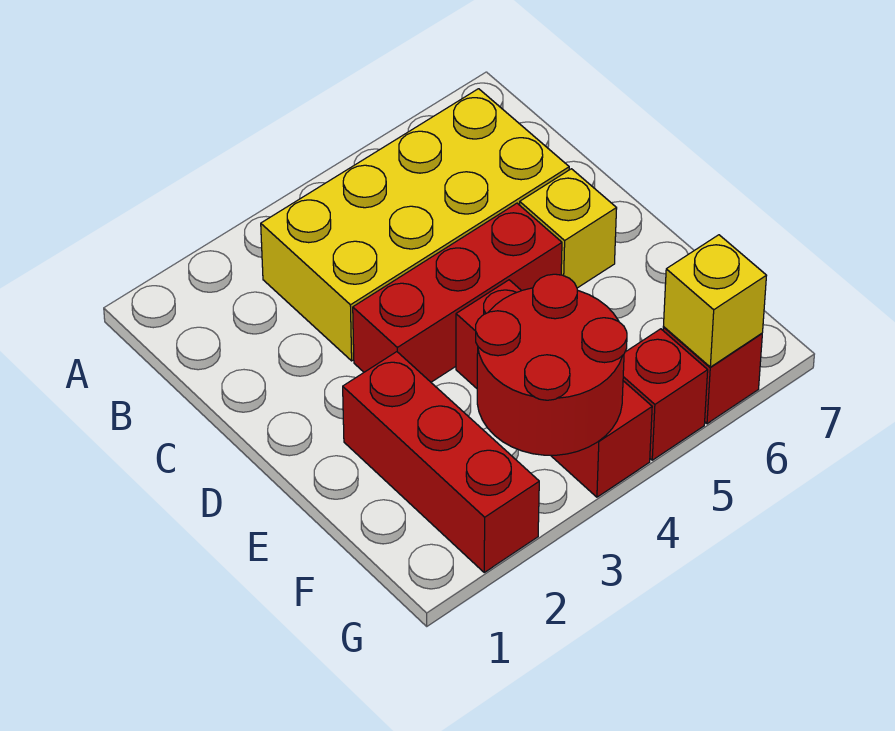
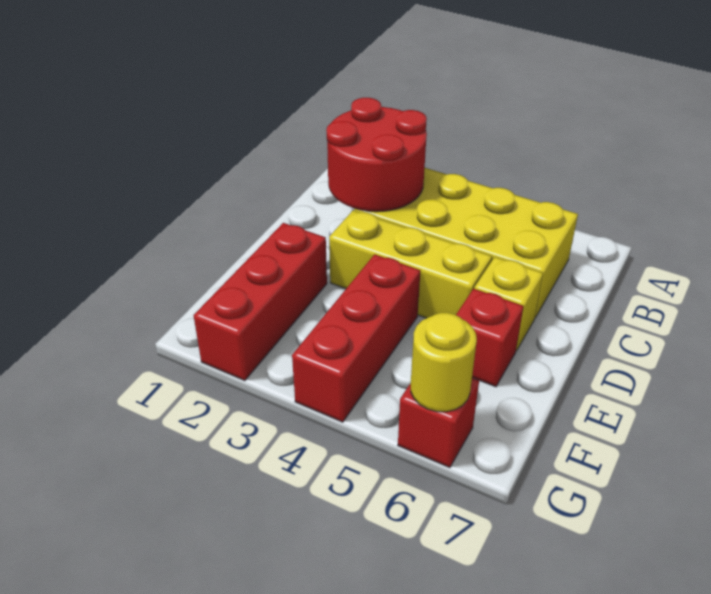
red brick D3:D5 level 1 -> yellow brick D3:D5 level 1
red round brick F3:G4 level 2 -> red round brick B2:C3 level 2
red brick G5 level 1 -> red brick E6 level 1
yellow brick G6 level 2 -> yellow round brick G6 level 2

